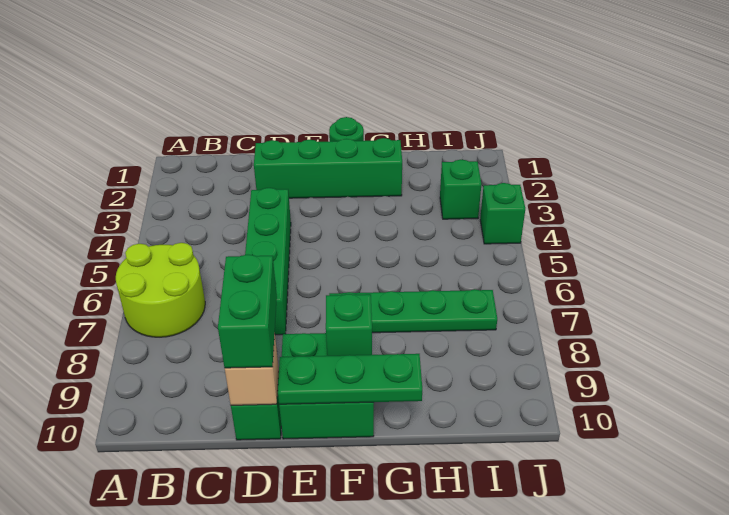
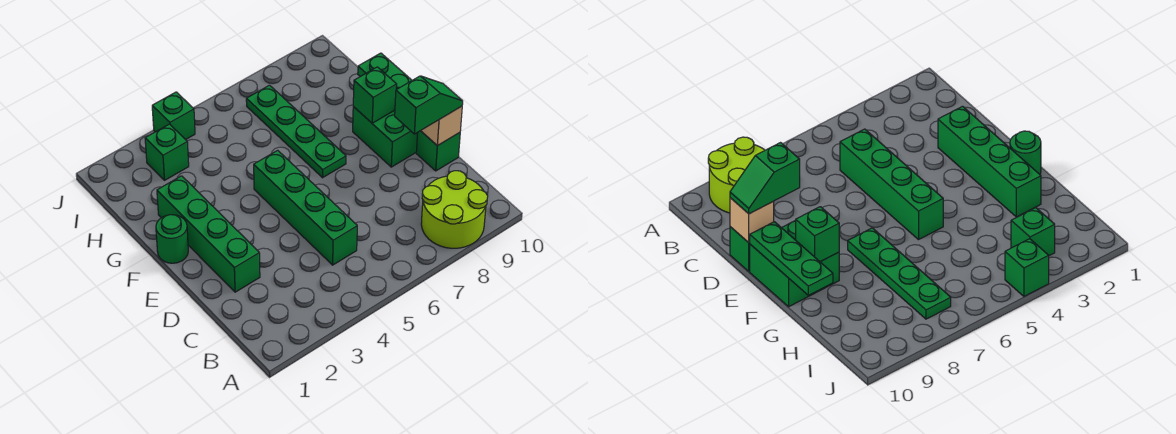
lime round brick A6:B7 level 1 -> lime round brick A8:B9 level 1
green brick D4:D7 level 1 -> green brick C5:F5 level 1
green brick D9:D10 level 3 -> green slope D9:D10 level 3 top 9

